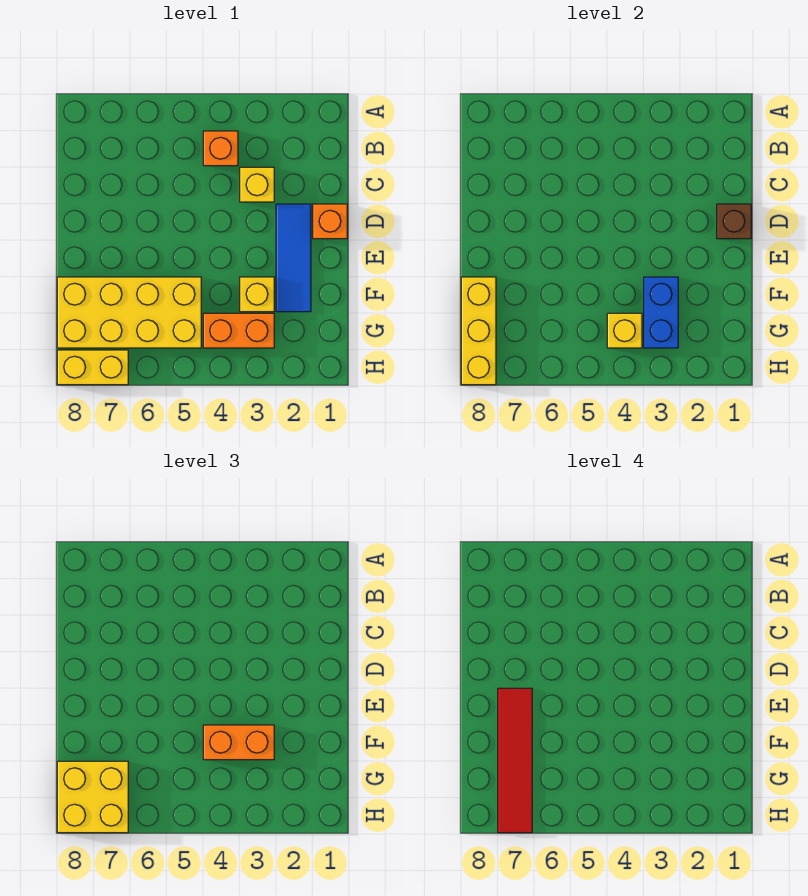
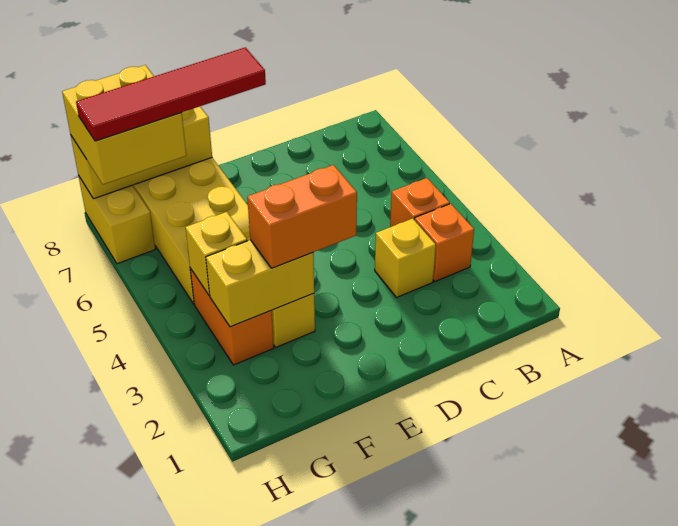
orange brick D1 level 1 -> orange brick B3 level 1
brown brick D1 level 2 -> none
blue tile D2:F2 level 1 -> none
blue brick F3:G3 level 2 -> yellow brick F3:G3 level 2
orange brick F3:F4 level 3 -> orange brick E3:F3 level 3

